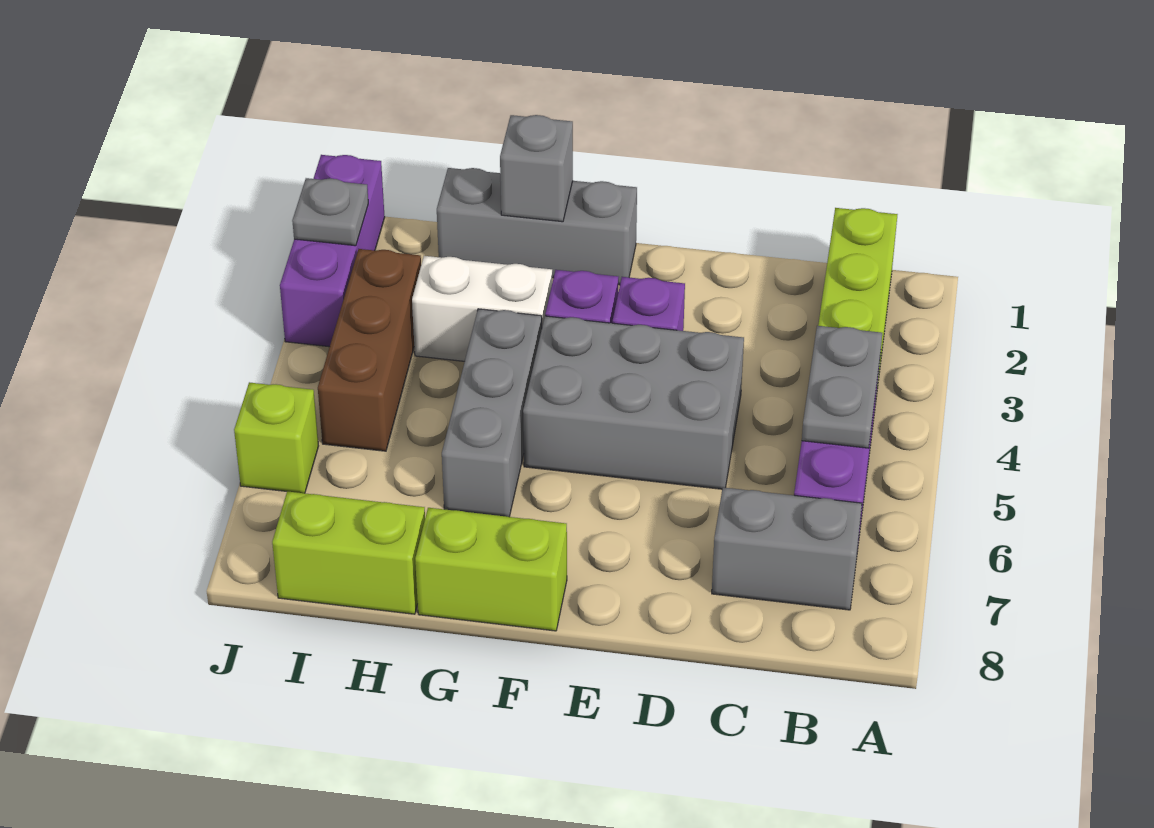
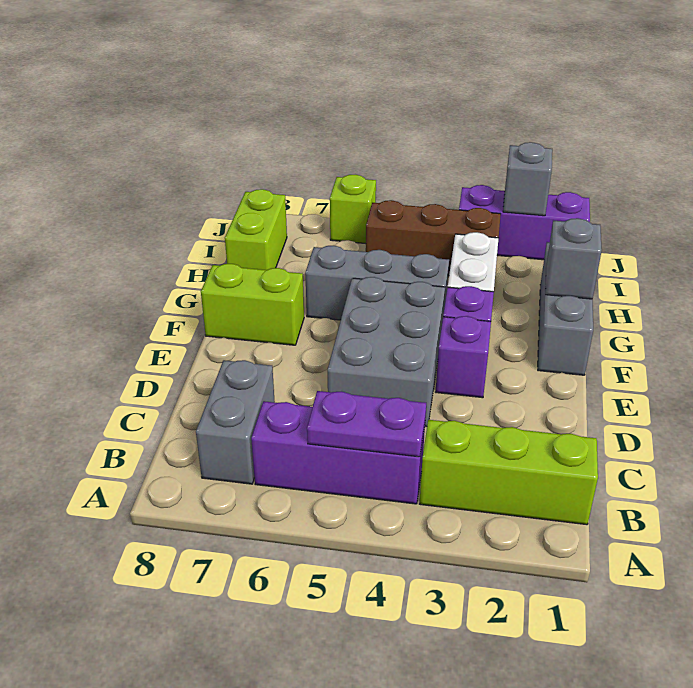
grey plate B4:B5 level 2 -> purple plate B4:B5 level 2
lime brick F8:G8 level 1 -> lime brick F7:F8 level 1
grey plate J2 level 2 -> grey brick J2 level 2

